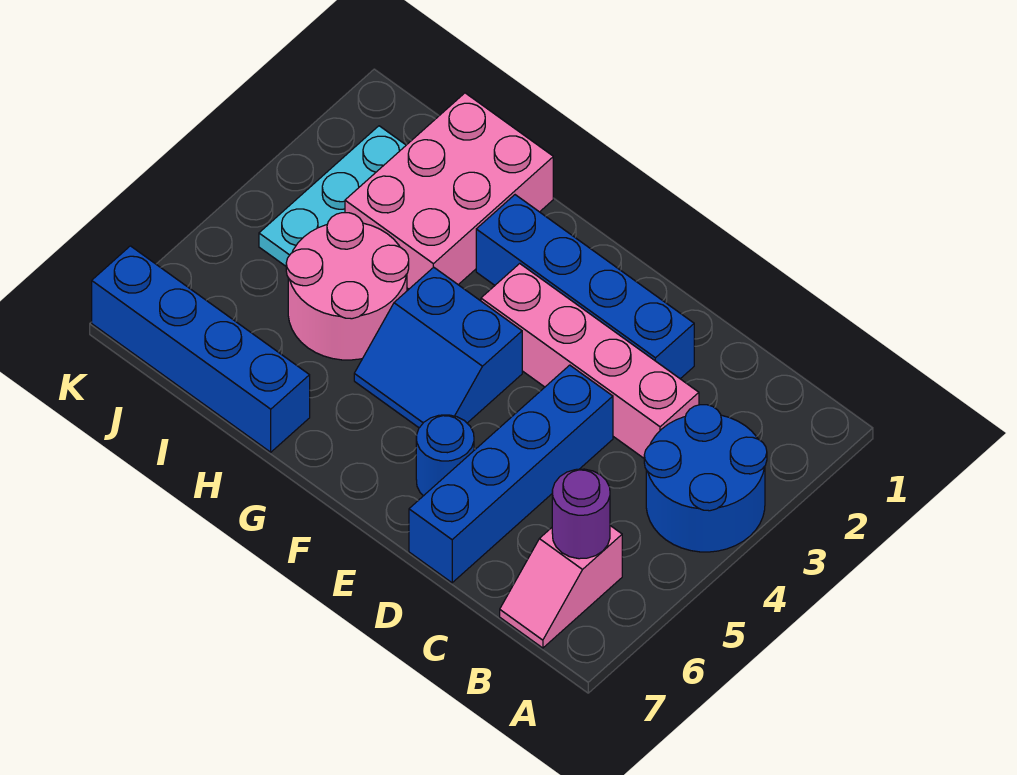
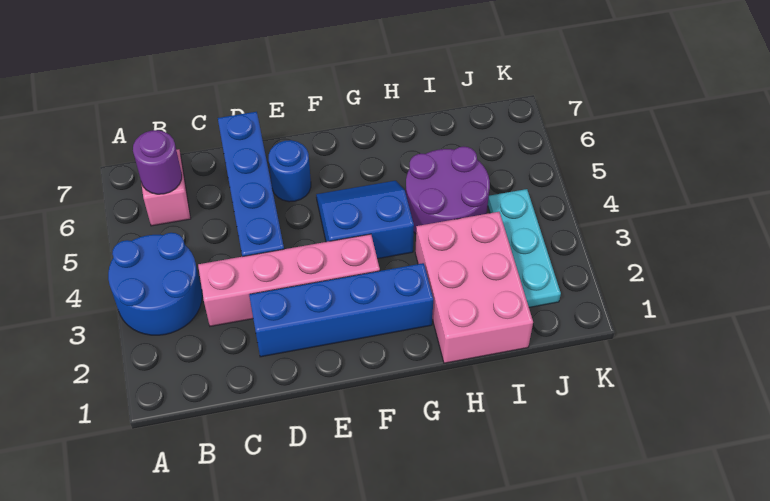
pink round brick H4:I5 level 1 -> purple round brick H4:I5 level 1
blue brick H7:K7 level 1 -> none

